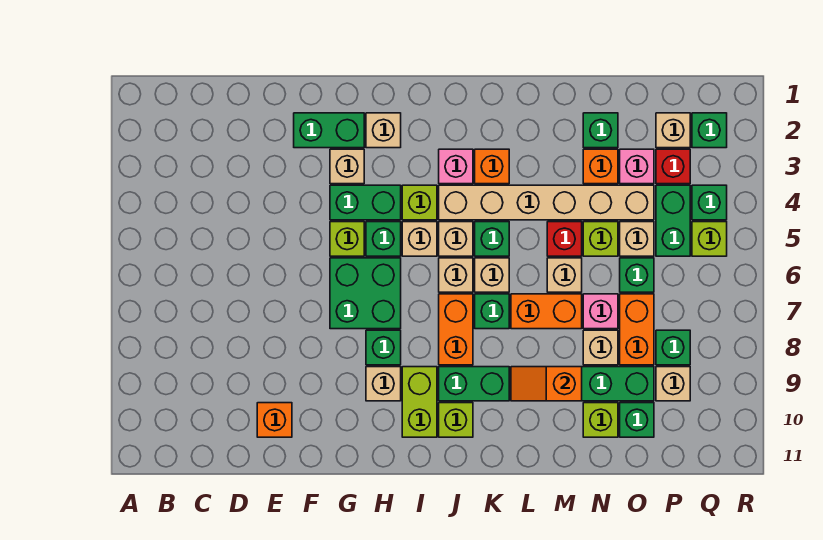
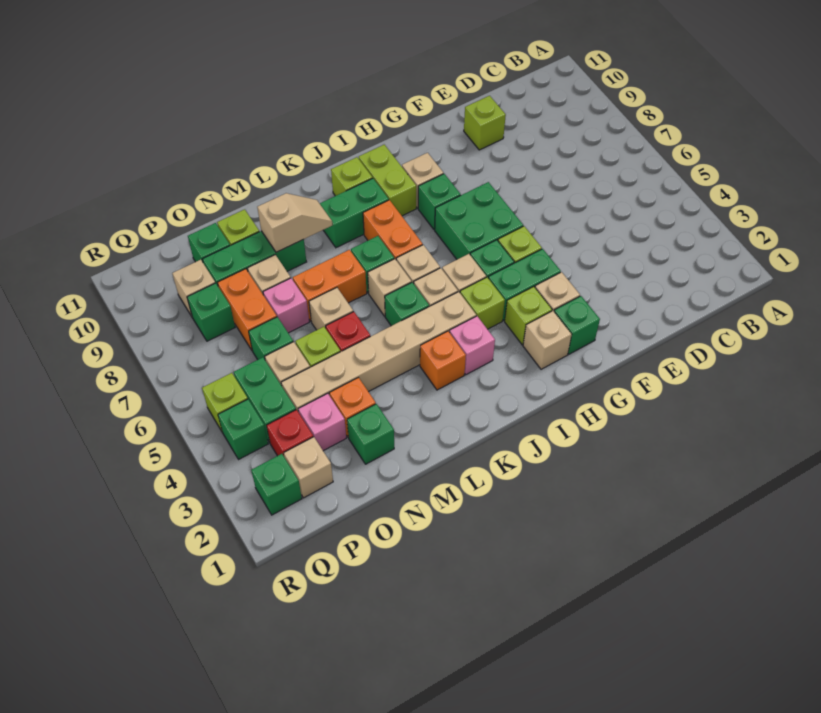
orange brick E10 level 1 -> lime brick E10 level 1
green brick F2:G2 level 1 -> green brick G2 level 1
none -> lime brick H3 level 1
orange slope L9:M9 level 2 top M -> tan slope L9:M9 level 2 top M

